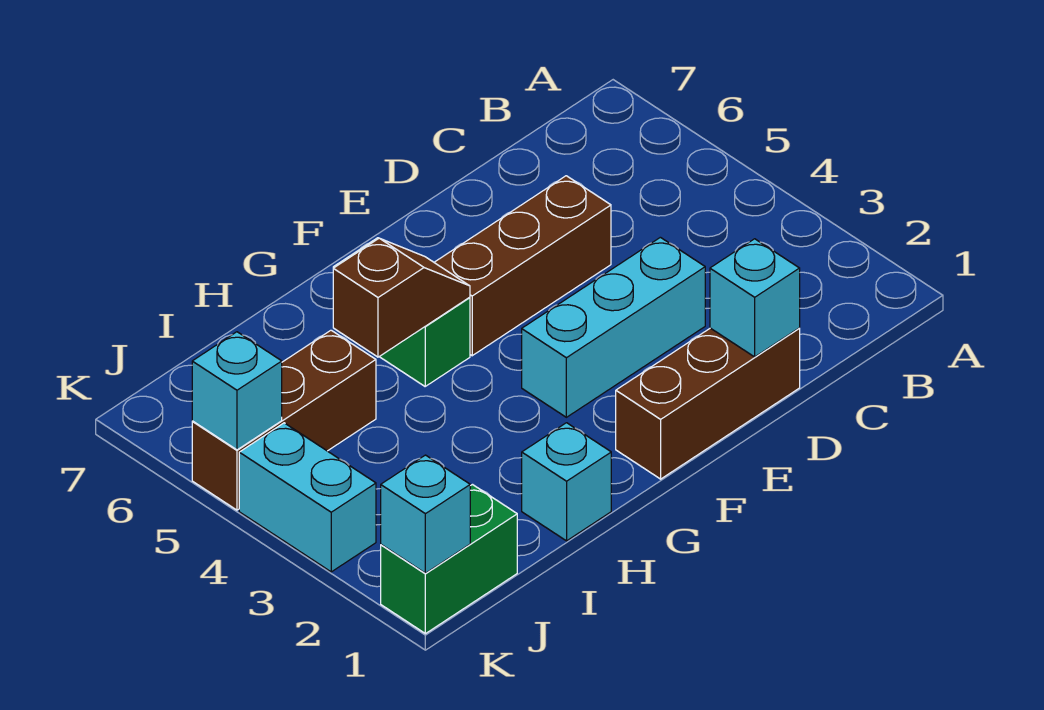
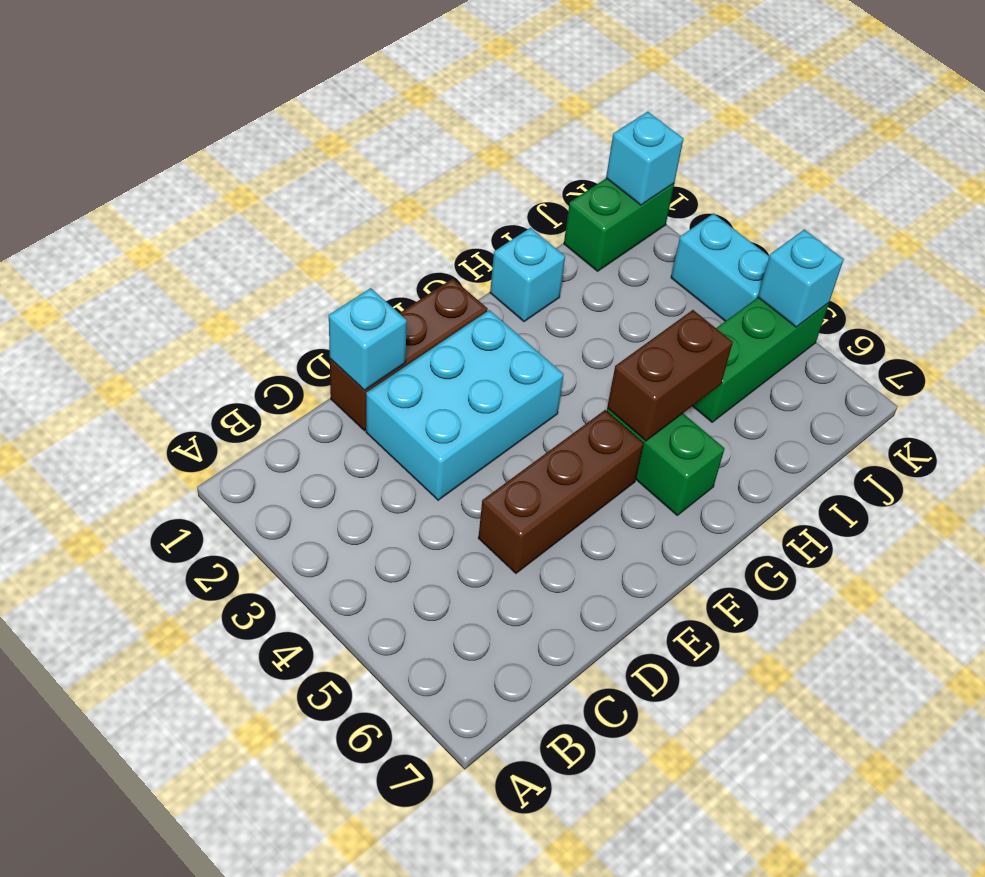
cyan brick D3:F3 level 1 -> cyan brick D2:F3 level 1
brown slope G5:H5 level 2 top H -> brown brick G5:H5 level 2
brown brick I5:K5 level 1 -> green brick I5:K5 level 1

